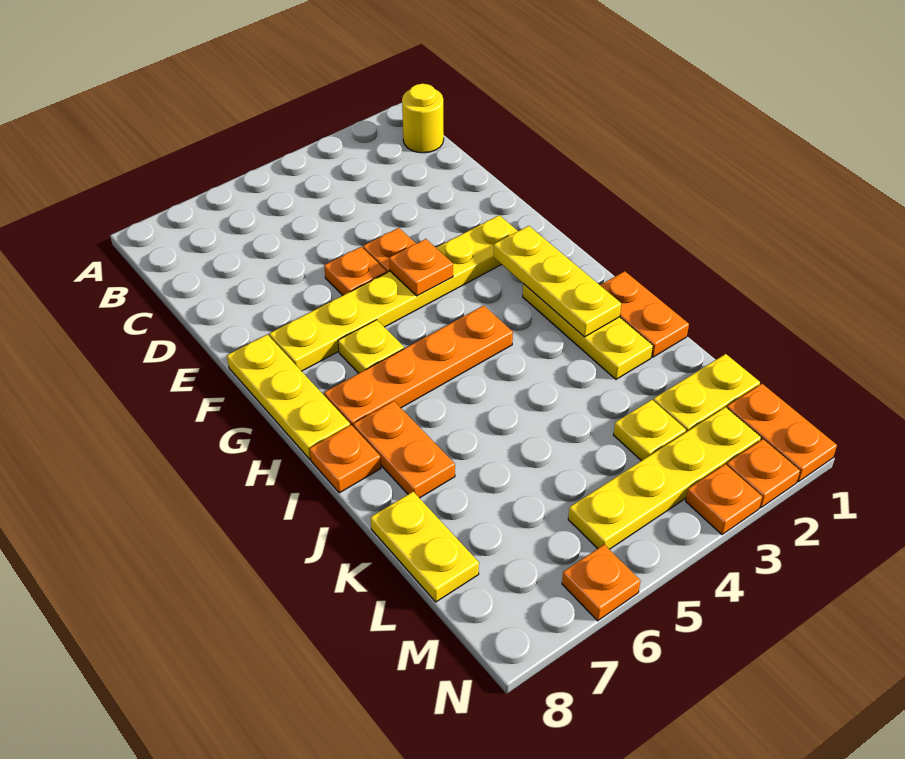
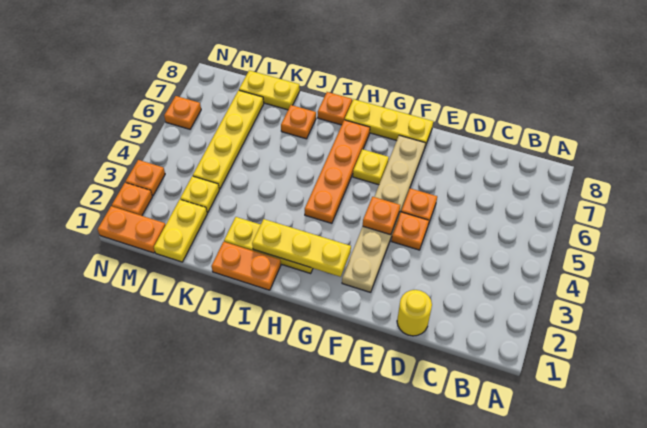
yellow round brick B1 level 1 -> yellow round brick D1 level 1
yellow plate F2:F7 level 1 -> tan plate F2:F7 level 1
orange plate I7:J7 level 1 -> orange plate J7 level 1
yellow plate M2:M5 level 1 -> yellow plate L4:L7 level 1

